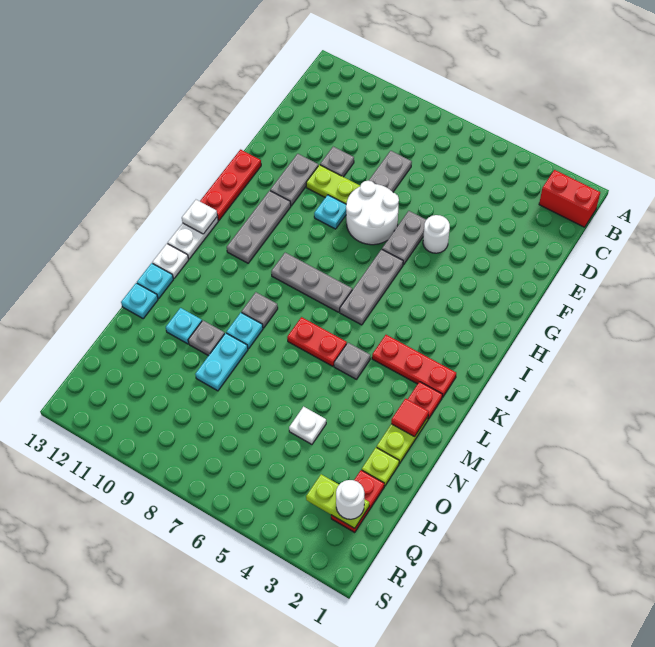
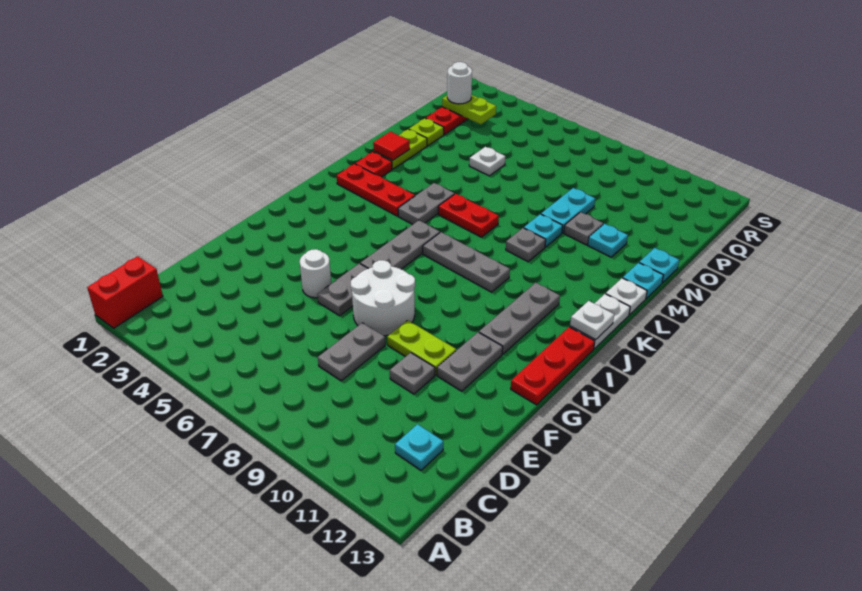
red brick B1:B2 level 1 -> red brick A1:B1 level 1
cyan plate G9 level 1 -> cyan plate C12 level 1
grey plate L5 level 1 -> grey plate K5:L5 level 1

